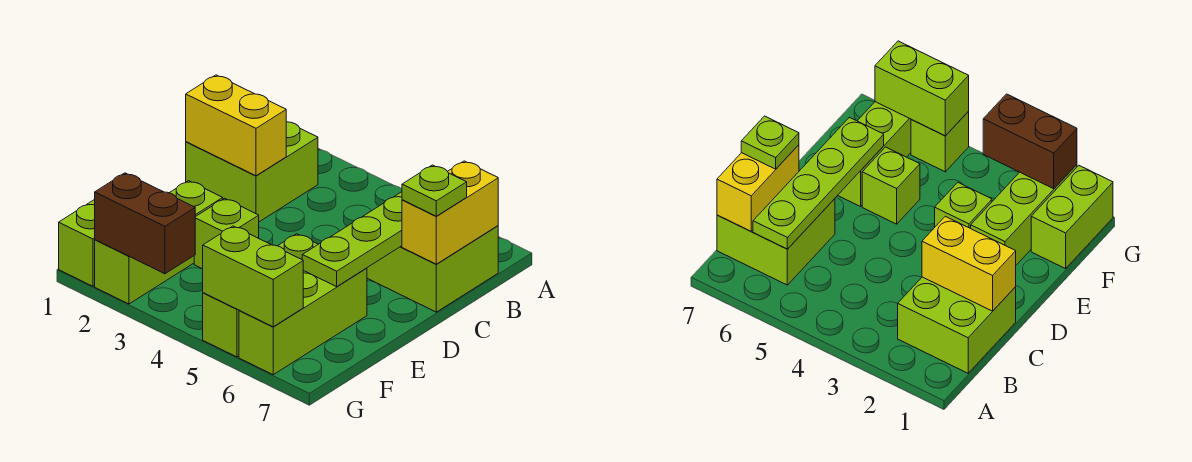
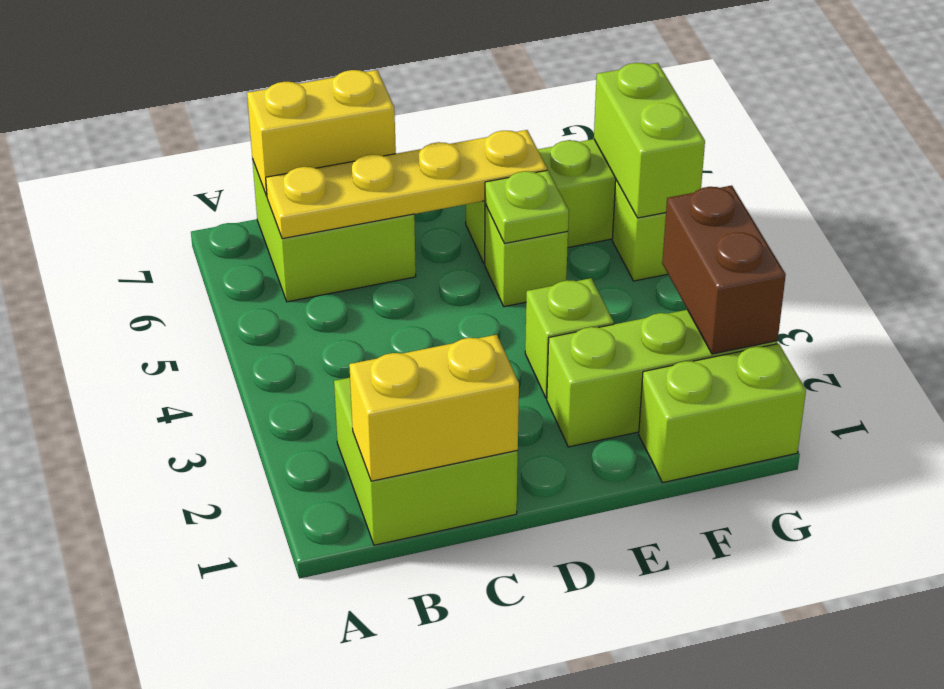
lime plate B6:E6 level 2 -> yellow plate B6:E6 level 2
yellow brick C1:C2 level 2 -> yellow brick B1:C1 level 2
lime plate C7 level 3 -> lime plate E5 level 2

